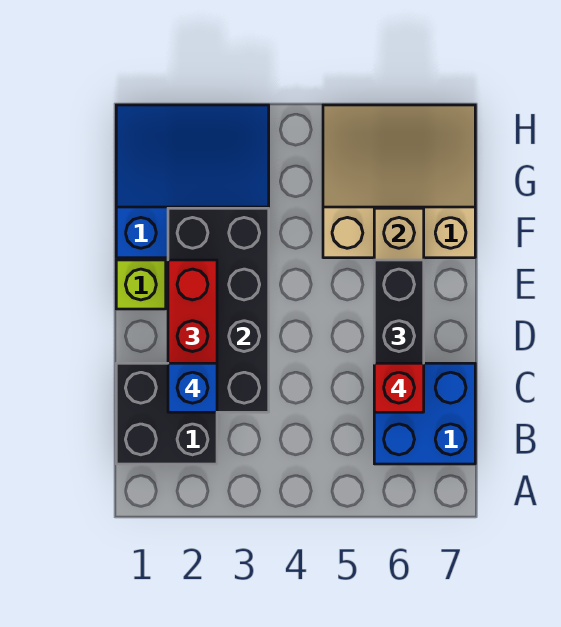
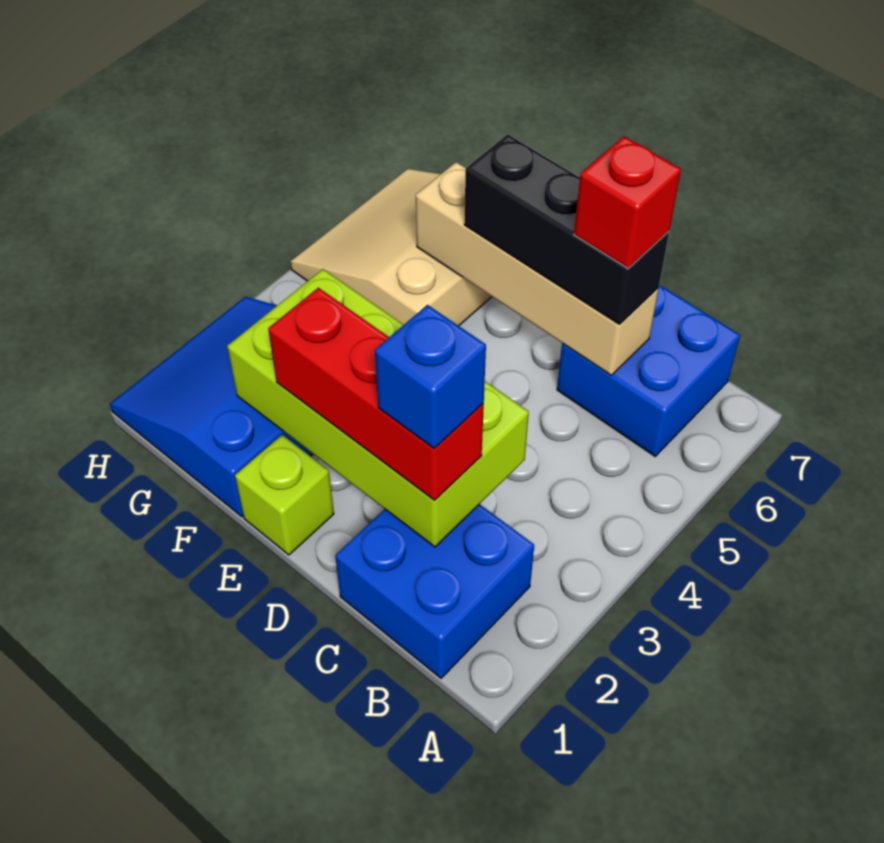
black brick B1:C2 level 1 -> blue brick B1:C2 level 1
black brick C2:F3 level 2 -> lime brick C2:F3 level 2

